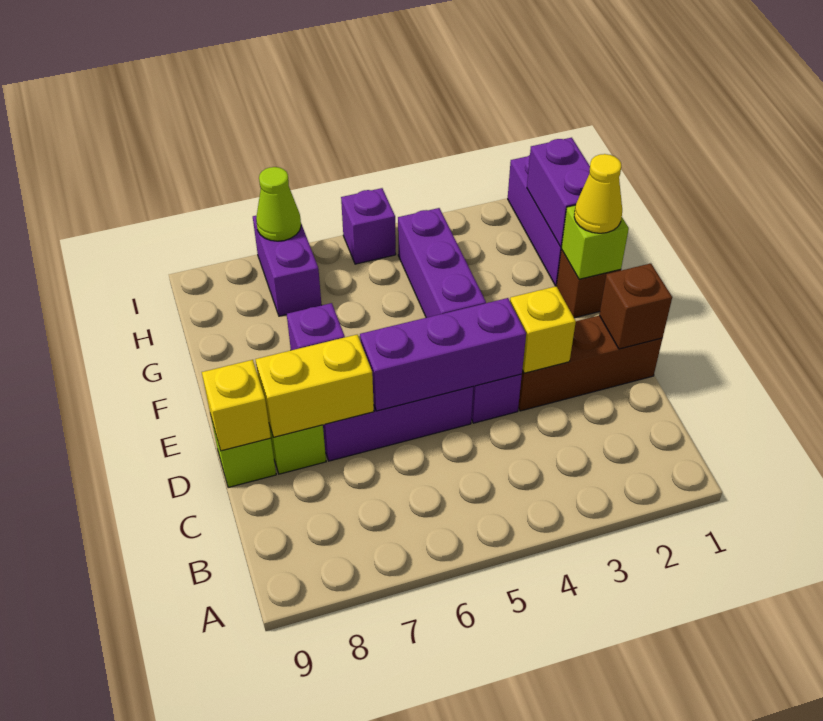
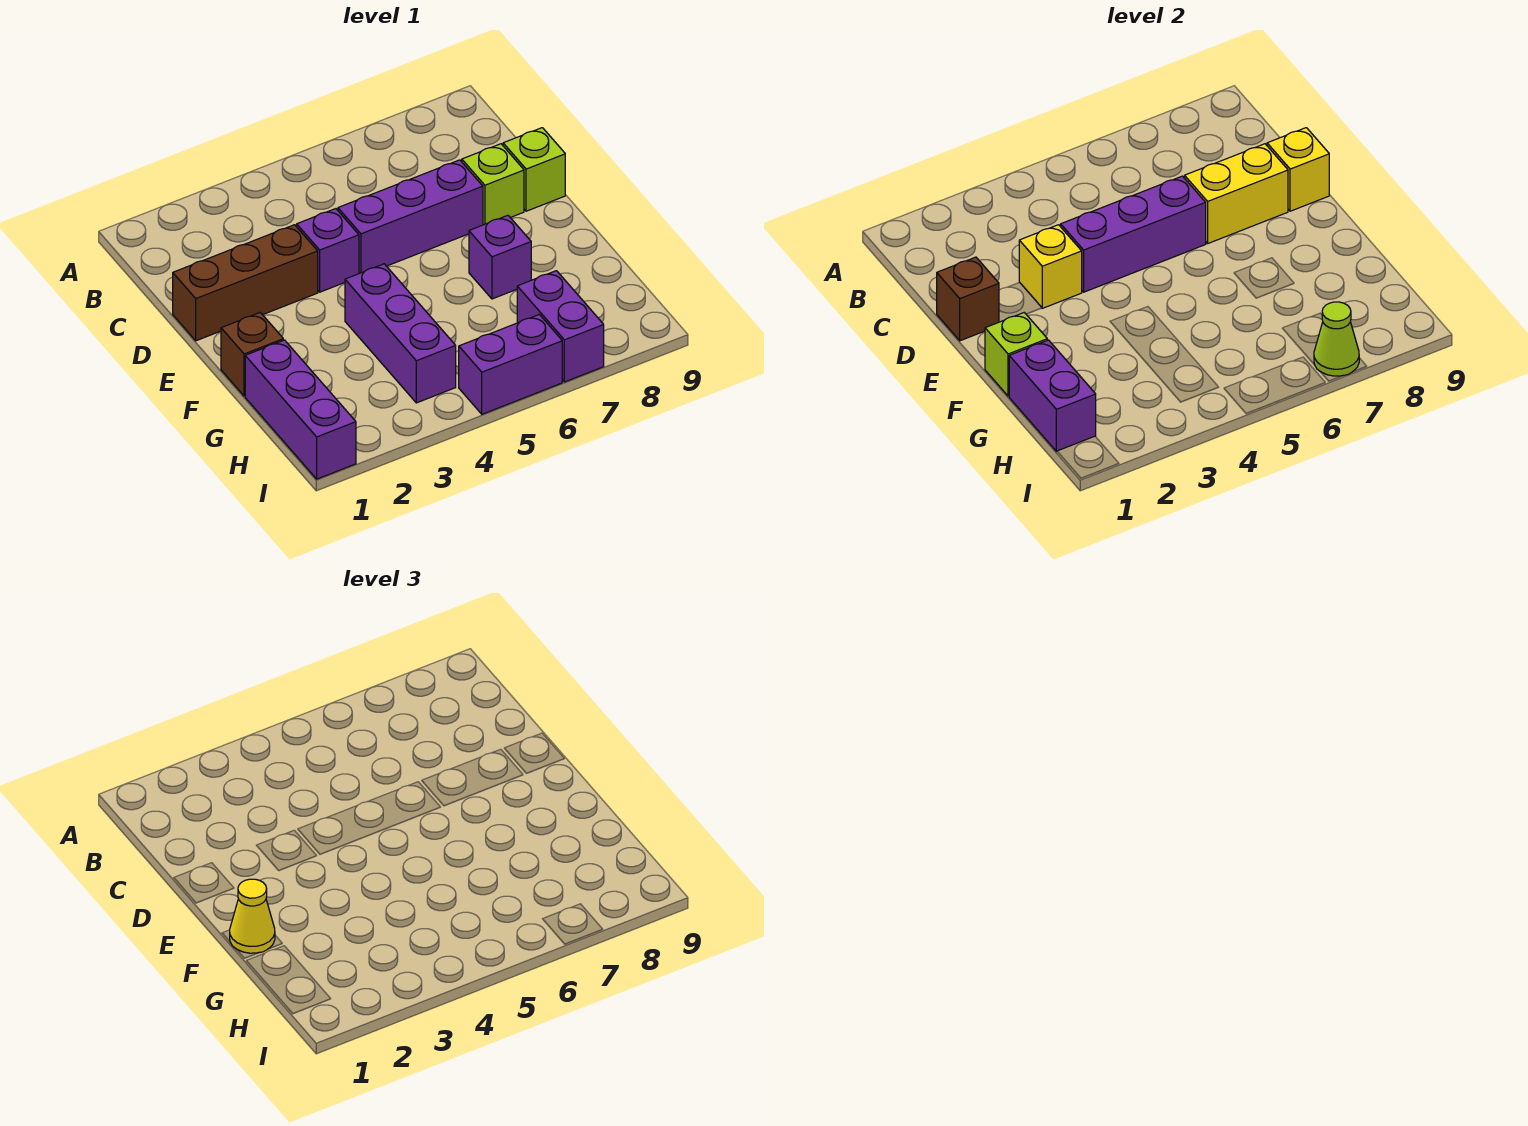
purple brick I5 level 1 -> purple brick I5:I6 level 1

